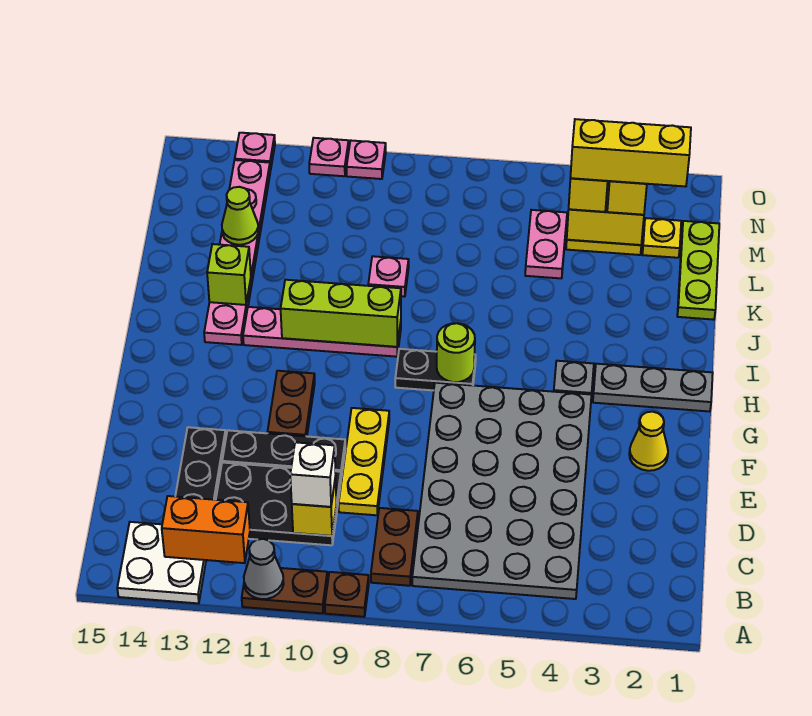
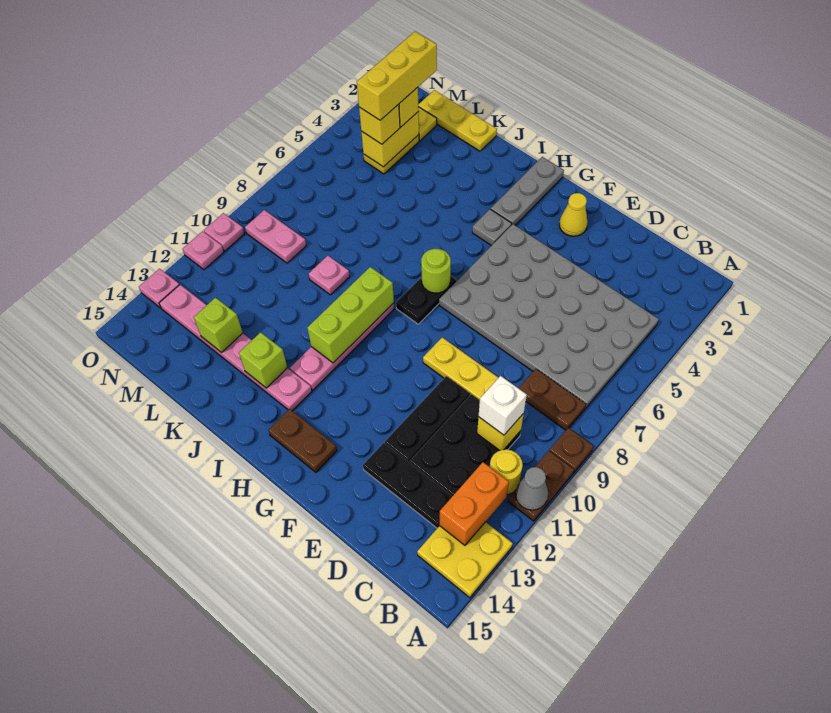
white plate A13:B14 level 1 -> yellow plate A13:B14 level 1
none -> yellow round brick B11 level 1
brown plate F11:G11 level 1 -> brown plate G14:H14 level 1
lime plate K1:M1 level 1 -> yellow plate K1:M1 level 1
pink plate L5:M5 level 1 -> pink plate M9:N9 level 1
lime cone L13 level 2 -> lime brick L13 level 2

